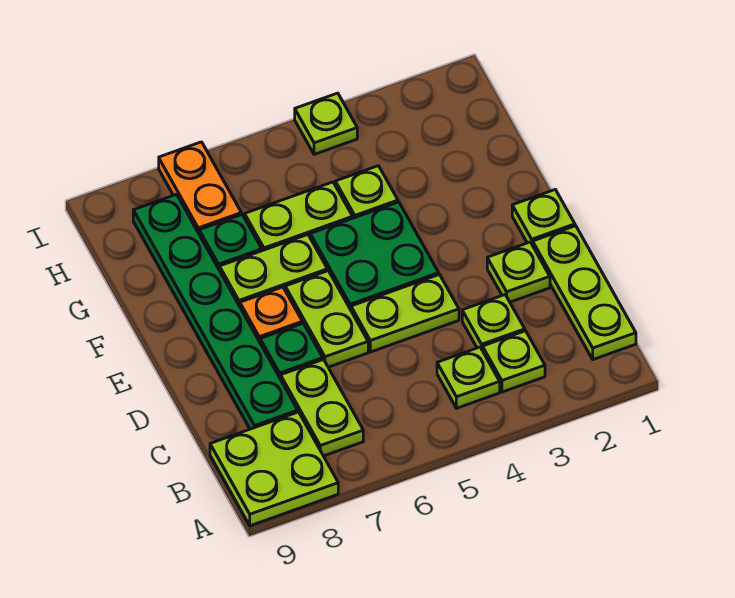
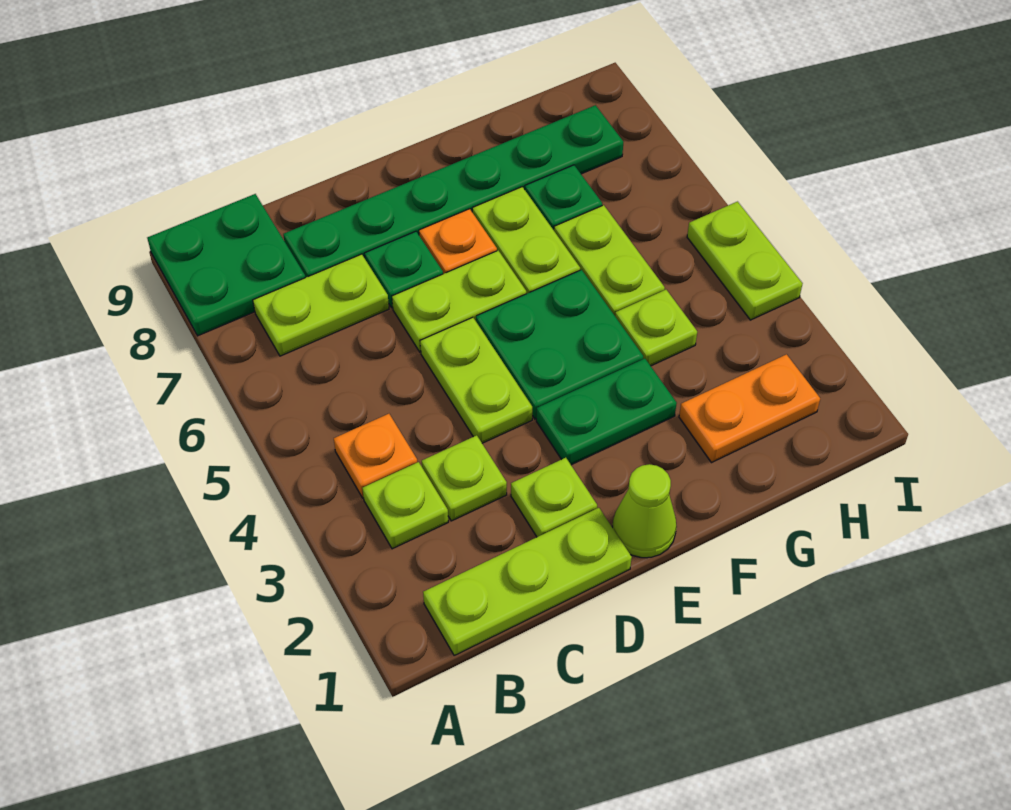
lime plate A8:B9 level 1 -> green plate A8:B9 level 1
lime plate B4 level 1 -> orange plate B4 level 1
lime plate E1 level 1 -> lime cone E1 level 1
none -> green plate E3:F3 level 1
orange plate H7:I7 level 1 -> orange plate G2:H2 level 1
lime plate I4 level 1 -> lime plate I4:I5 level 1

